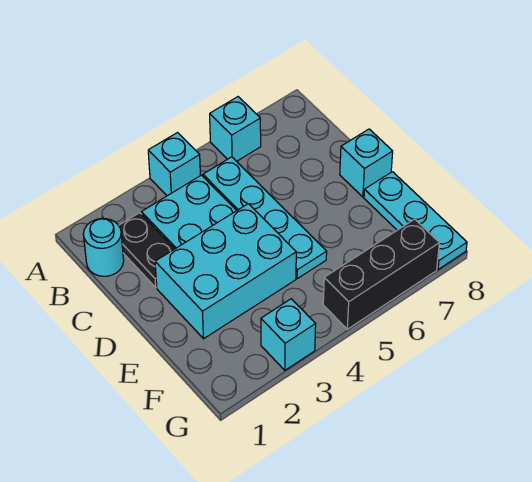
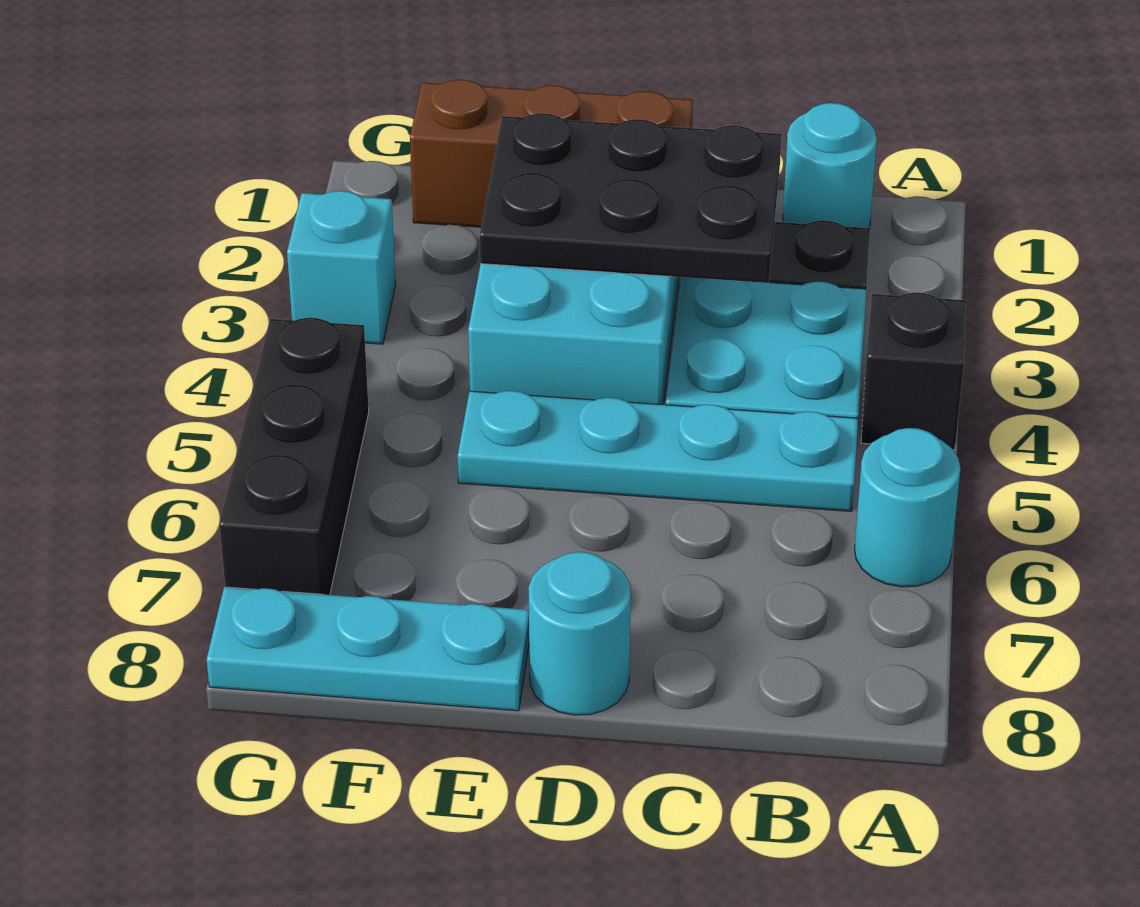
cyan brick A4 level 1 -> black brick A4 level 1
cyan brick A6 level 1 -> cyan round brick A6 level 1
none -> black plate C2:E3 level 2
none -> brown brick D1:F1 level 1
cyan brick D8 level 1 -> cyan round brick D8 level 1

